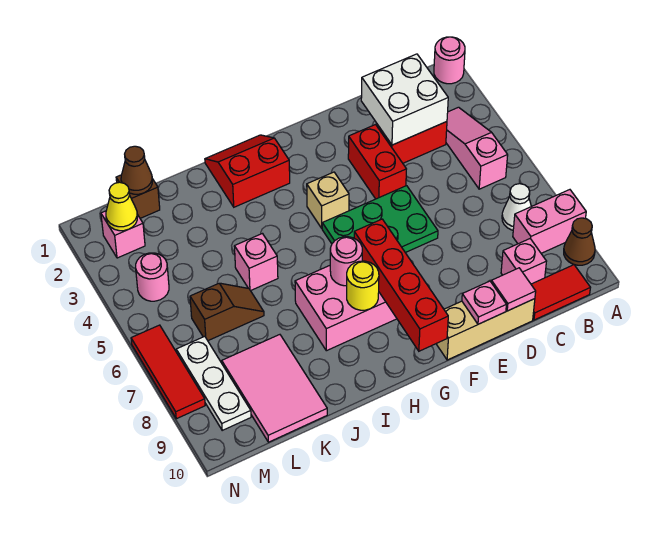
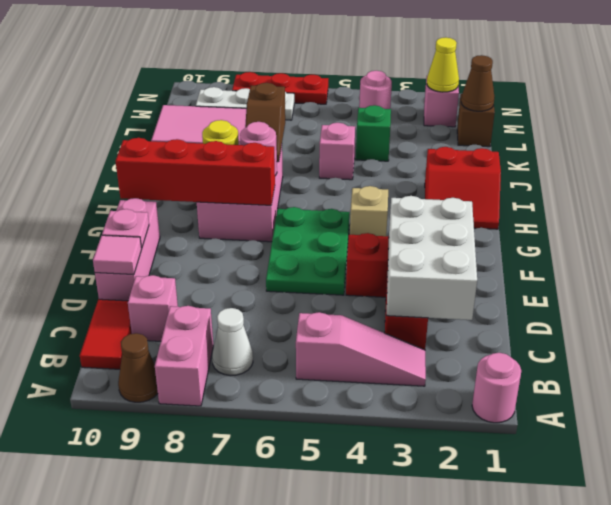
white brick C2:D3 level 2 -> white brick C2:E3 level 2
tan brick D10:F10 level 1 -> pink brick D10:F10 level 1
red slope H1:I2 level 1 top 2 -> red slope H1:I2 level 1 top I
none -> green brick K4 level 1
brown slope K6:L6 level 1 top L -> brown slope I7:J7 level 2 top J
red tile N6:N8 level 1 -> red plate N6:N8 level 1

